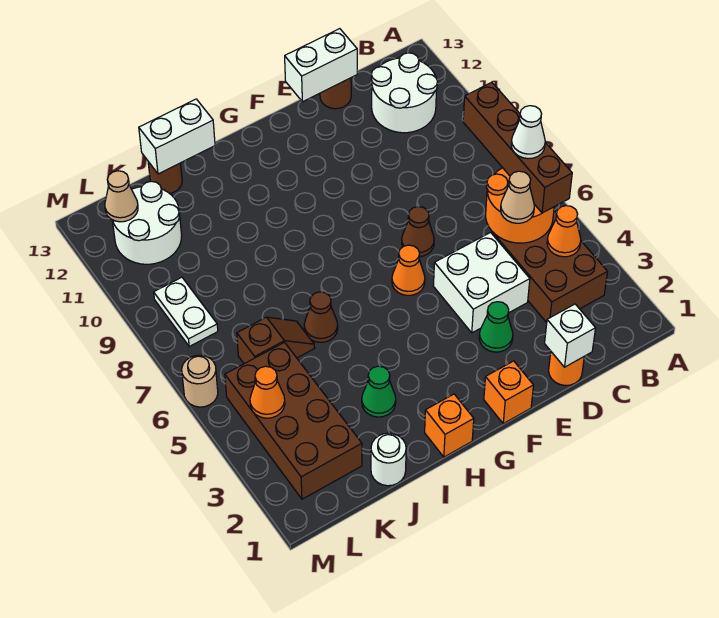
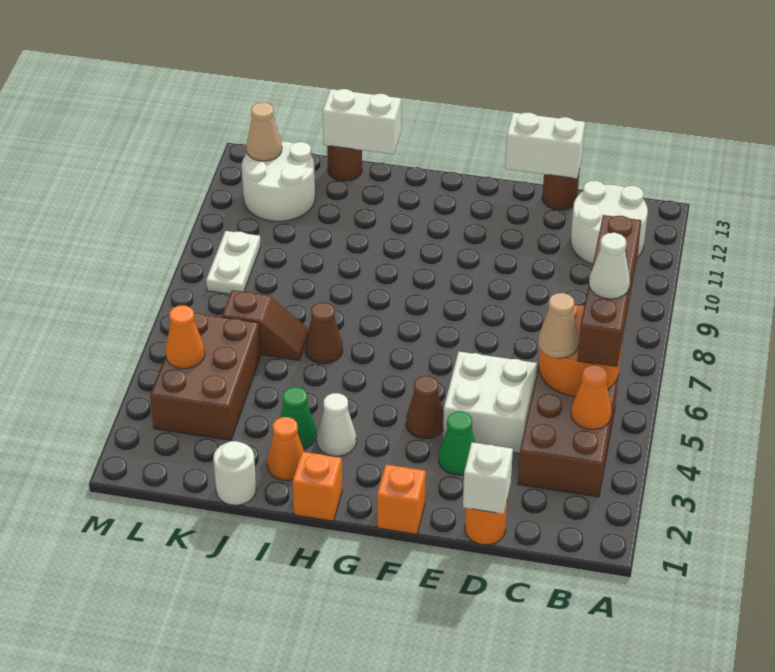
brown cone E7 level 1 -> brown cone F4 level 1
orange cone F6 level 1 -> orange cone I2 level 1
none -> white cone H3 level 1
brown brick K2:L5 level 1 -> brown brick K3:L5 level 1
tan round brick M6 level 1 -> none

